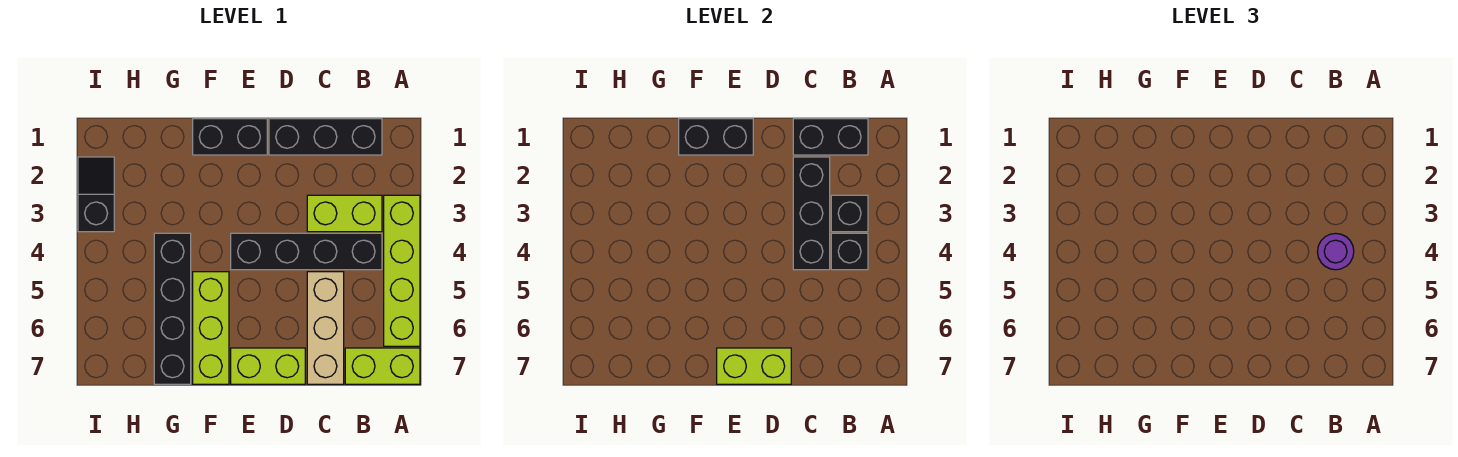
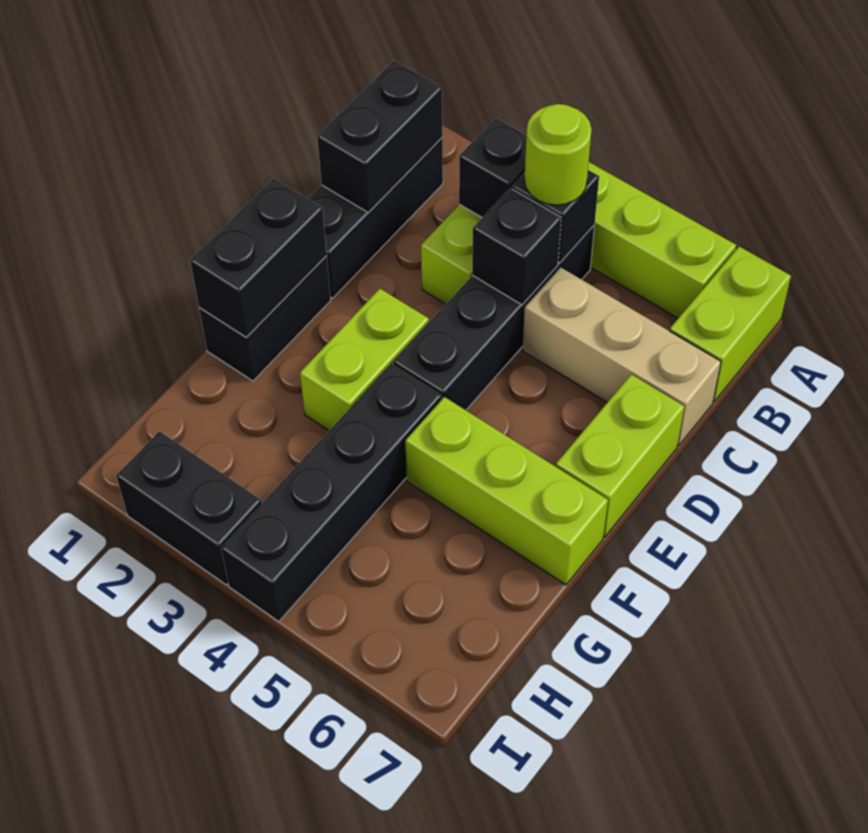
purple round brick B4 level 3 -> lime round brick B4 level 3
black brick C2:C4 level 2 -> black brick C4 level 2
lime brick D7:E7 level 2 -> lime brick E3:F3 level 1
black brick G4:G7 level 1 -> black brick F4:I4 level 1
black slope I2:I3 level 1 top 3 -> black brick I2:I3 level 1

